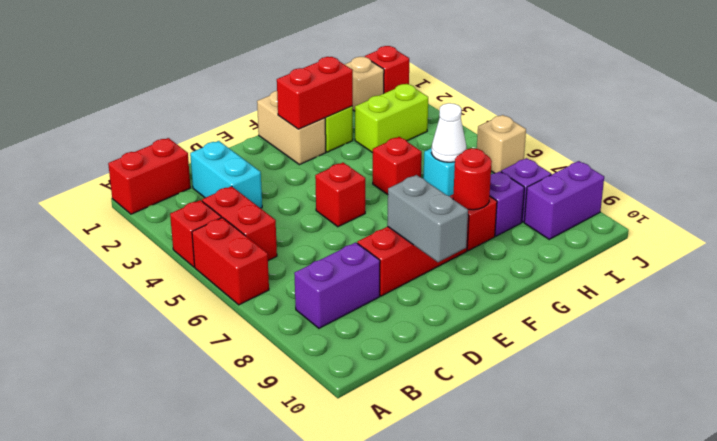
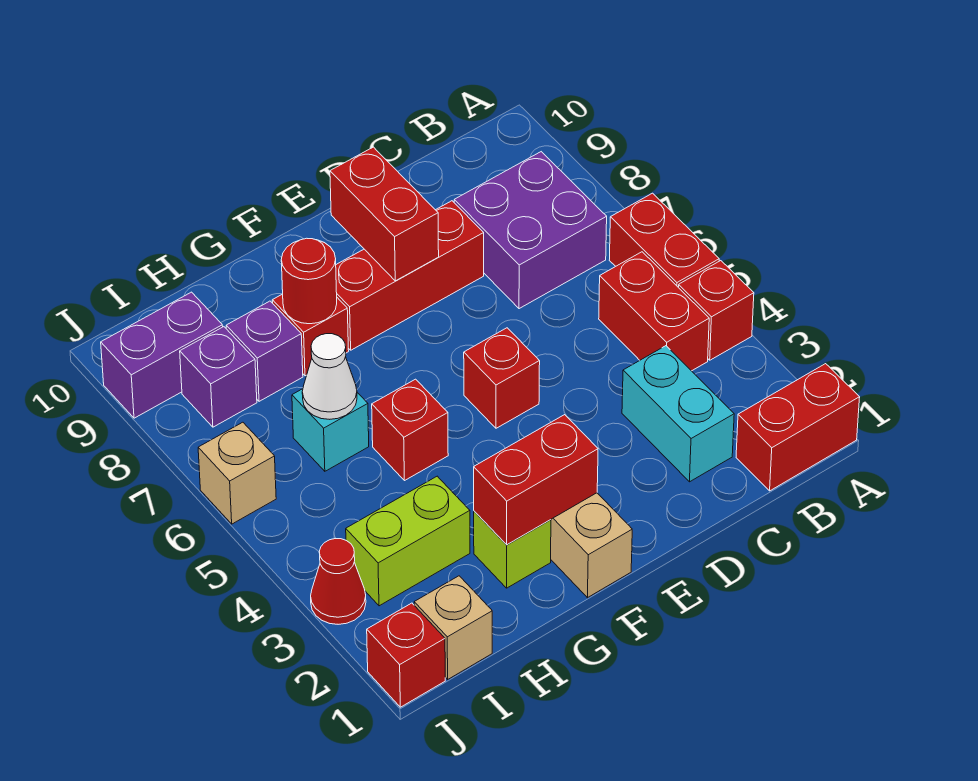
purple brick B8:C8 level 1 -> purple brick B7:C8 level 1
grey brick E8:E9 level 2 -> red brick E8:E9 level 2
none -> red cone J3 level 1

